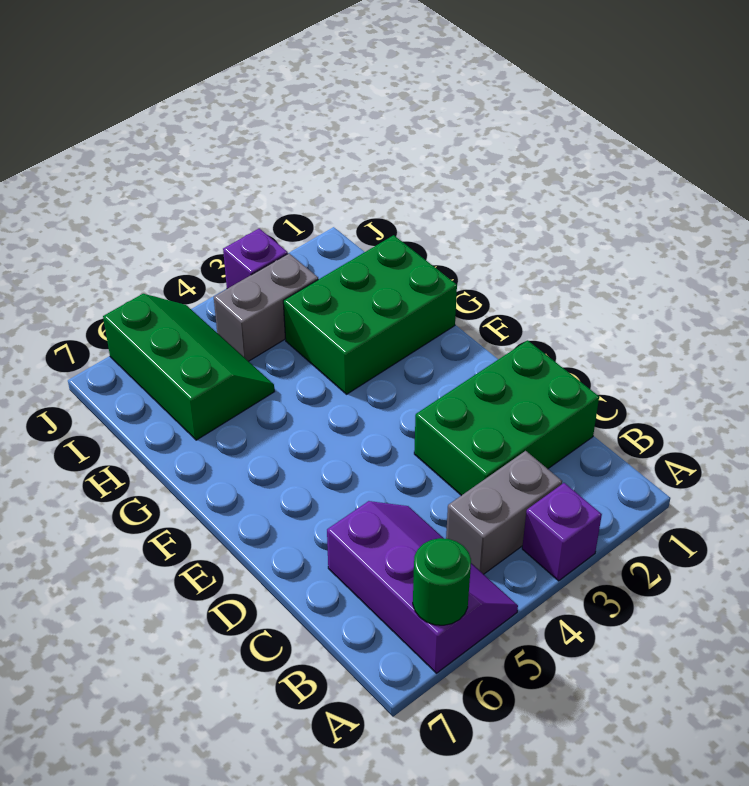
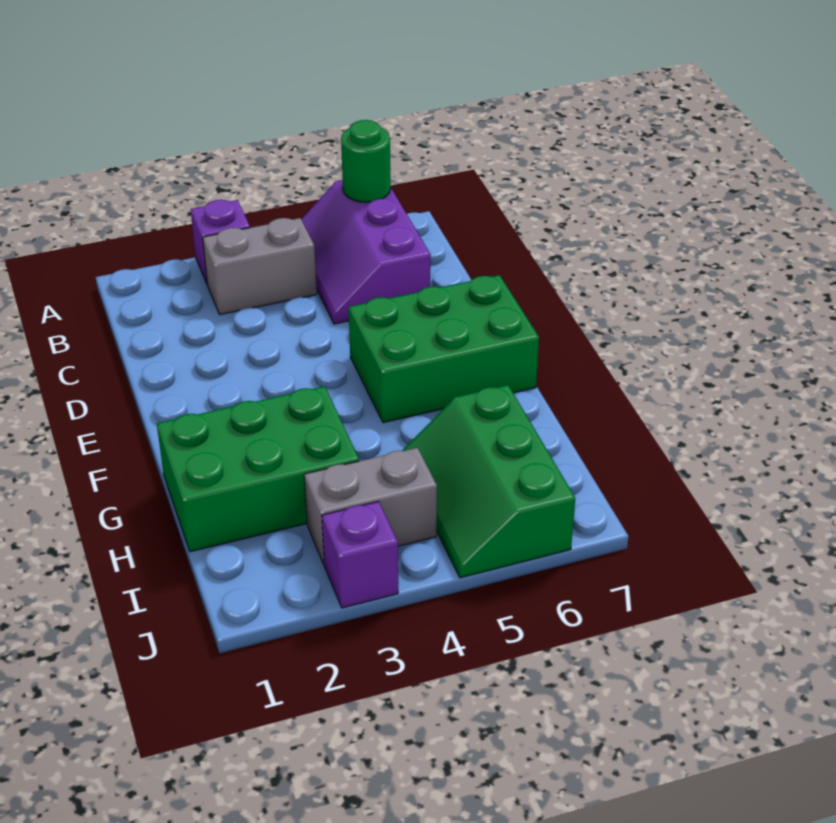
green brick C1:D3 level 1 -> green brick E5:F7 level 1

